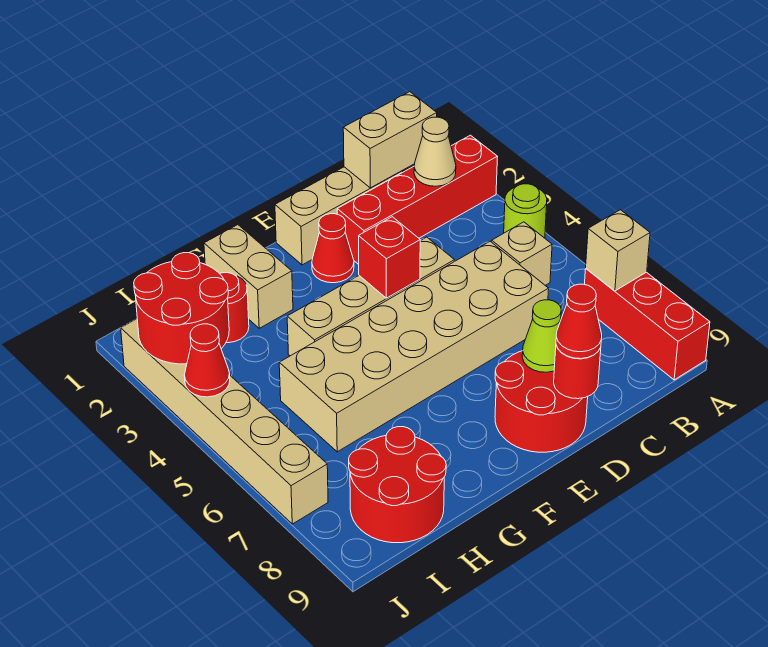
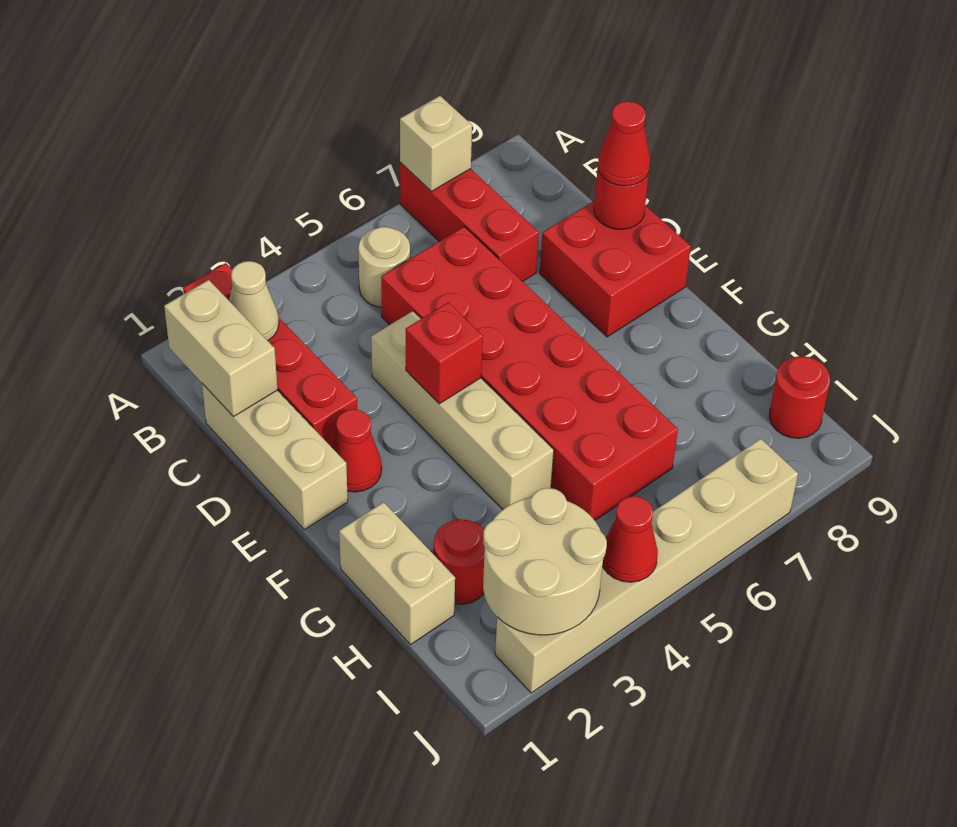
lime round brick A4 level 1 -> none
red brick A7:A9 level 1 -> red brick A7:C7 level 1
tan brick B5 level 1 -> tan round brick B5 level 1
tan brick C5:H6 level 1 -> red brick C5:H6 level 1
red round brick D8:E9 level 1 -> red brick D8:E9 level 1
lime cone D8 level 2 -> none
tan brick G1:G2 level 1 -> tan brick G1:H1 level 1
red round brick H8:I9 level 1 -> red round brick I9 level 1
red round brick I2:J3 level 2 -> tan round brick I2:J3 level 2

